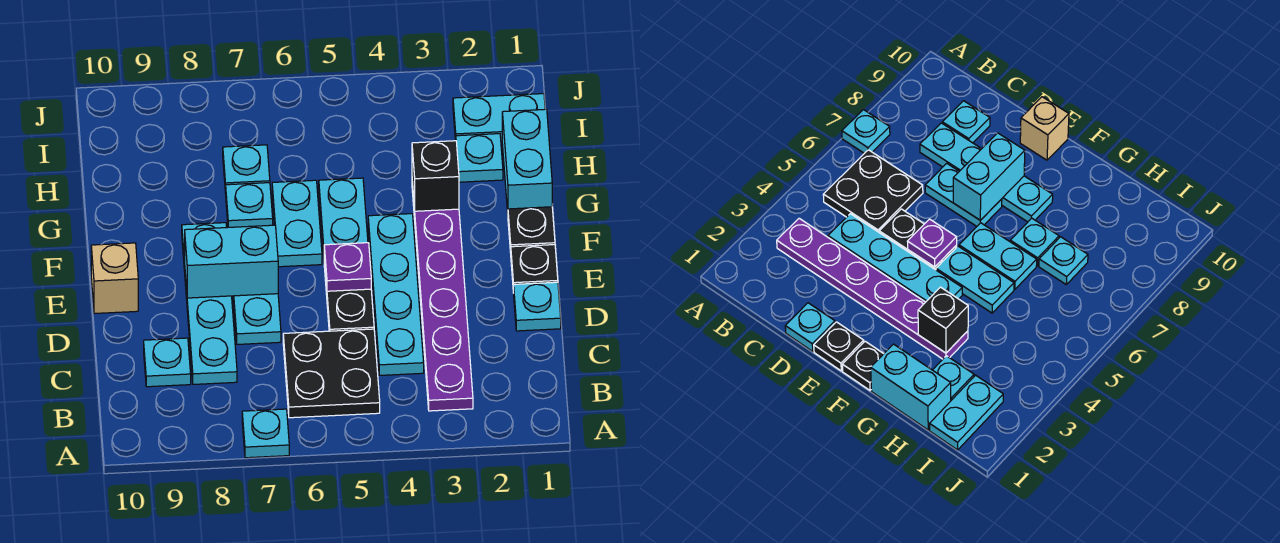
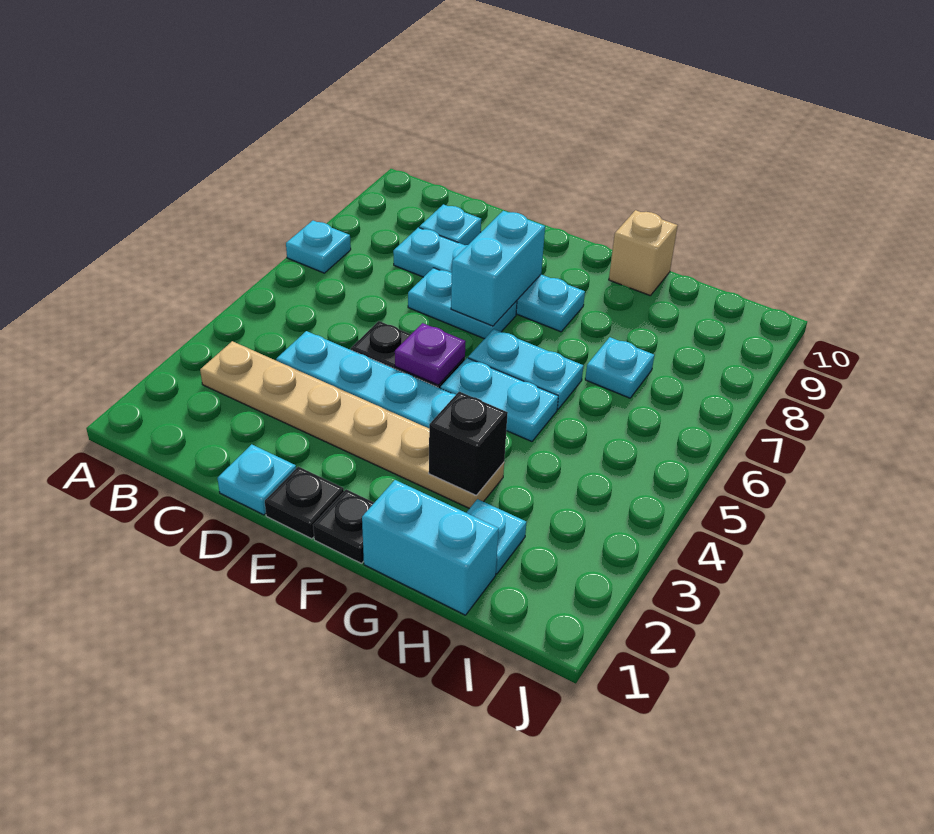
purple plate B3:G3 level 1 -> tan plate B3:G3 level 1
black plate B5:C6 level 1 -> none
tan brick E10 level 1 -> tan brick G10 level 1
cyan plate G7 level 1 -> none
cyan plate I1:I2 level 1 -> none

